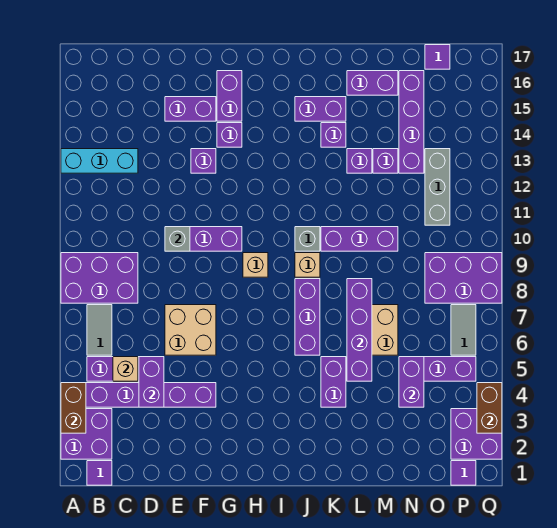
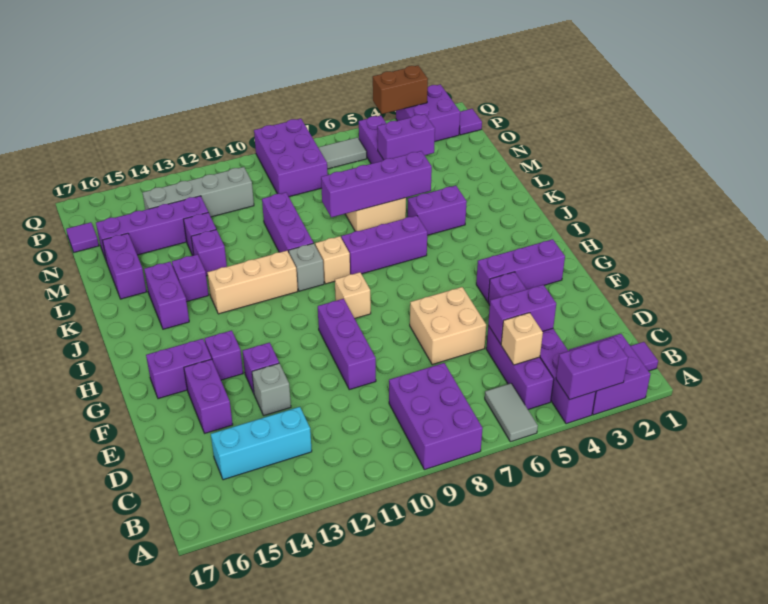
brown brick A3:A4 level 2 -> purple brick A3:A4 level 2
cyan brick A13:C13 level 1 -> cyan brick C13:C15 level 1
grey tile B6:B7 level 1 -> grey tile A6:B6 level 1
grey brick E10 level 2 -> grey brick E13 level 1
none -> purple brick G2:G4 level 1
none -> tan brick J11:J13 level 1
grey brick O11:O13 level 1 -> grey brick O11:O14 level 1

